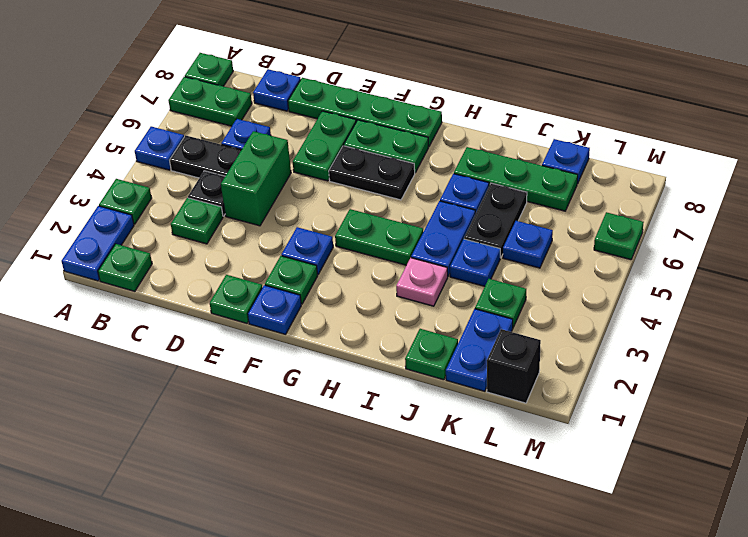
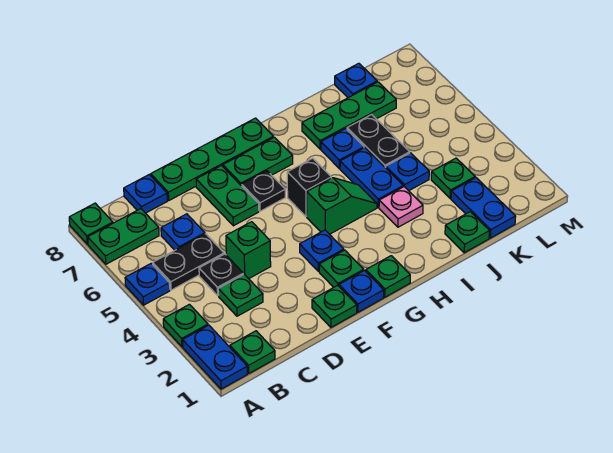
green brick D4:D5 level 1 -> green brick D4 level 1
black plate F6:G6 level 1 -> black plate F6 level 1
green plate G4:H4 level 1 -> green slope G4:H4 level 1 top G
blue plate K5 level 1 -> none
black brick L1 level 1 -> black brick G5 level 1
green plate M6 level 1 -> green plate G1 level 1

